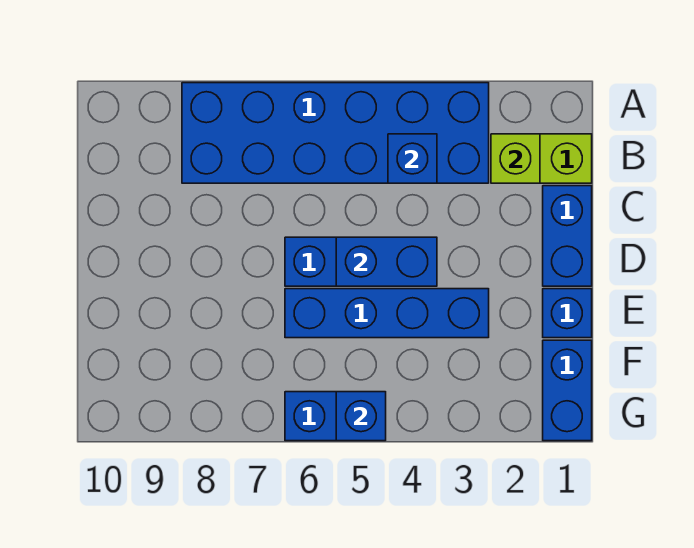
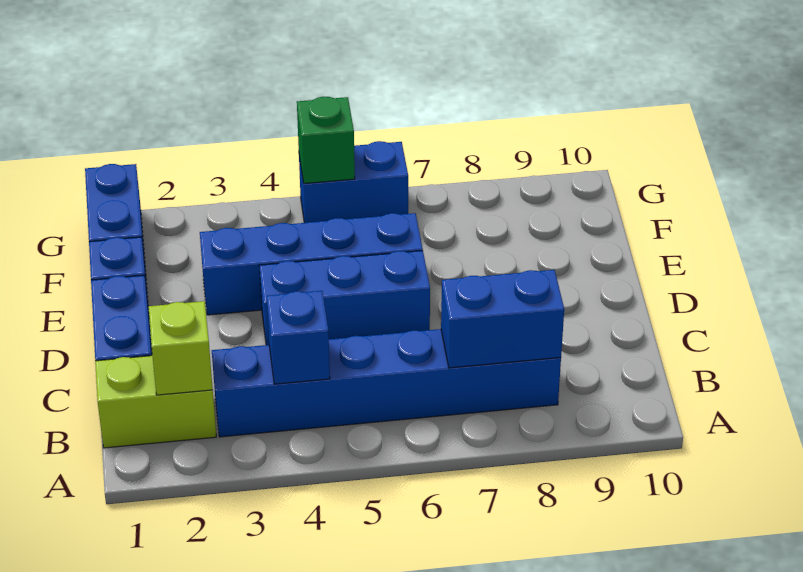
blue brick A3:B8 level 1 -> blue brick B3:B8 level 1
blue brick D4:D5 level 2 -> blue brick B7:B8 level 2
blue brick G5 level 2 -> green brick G5 level 2

